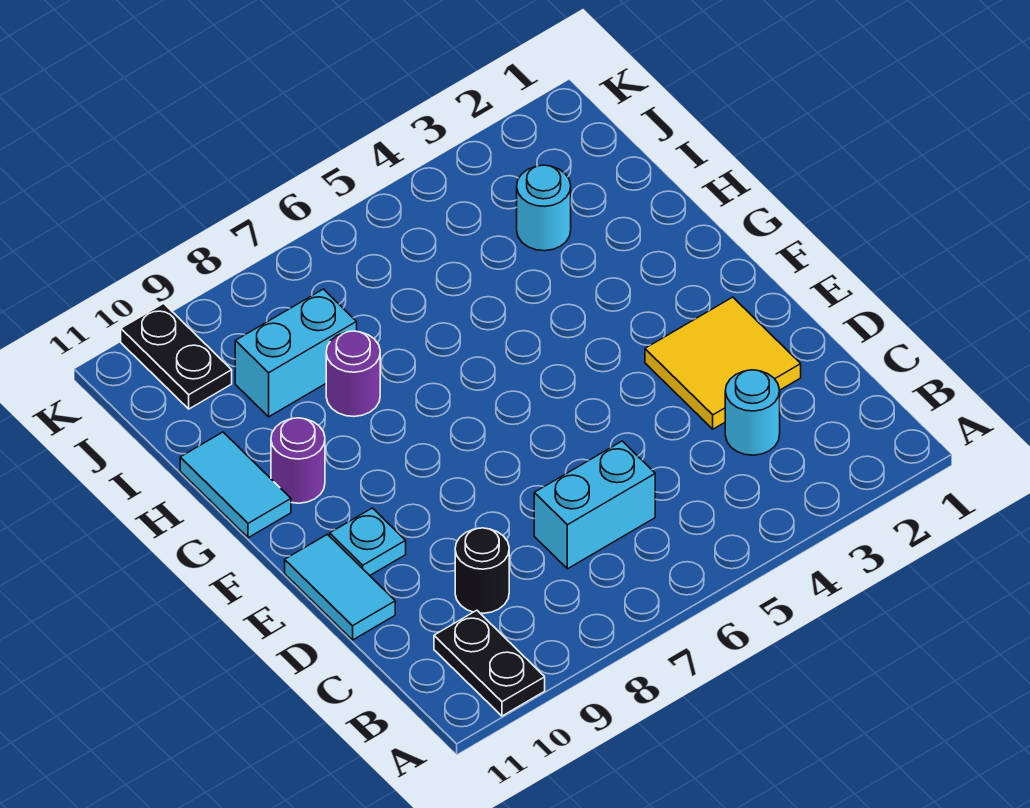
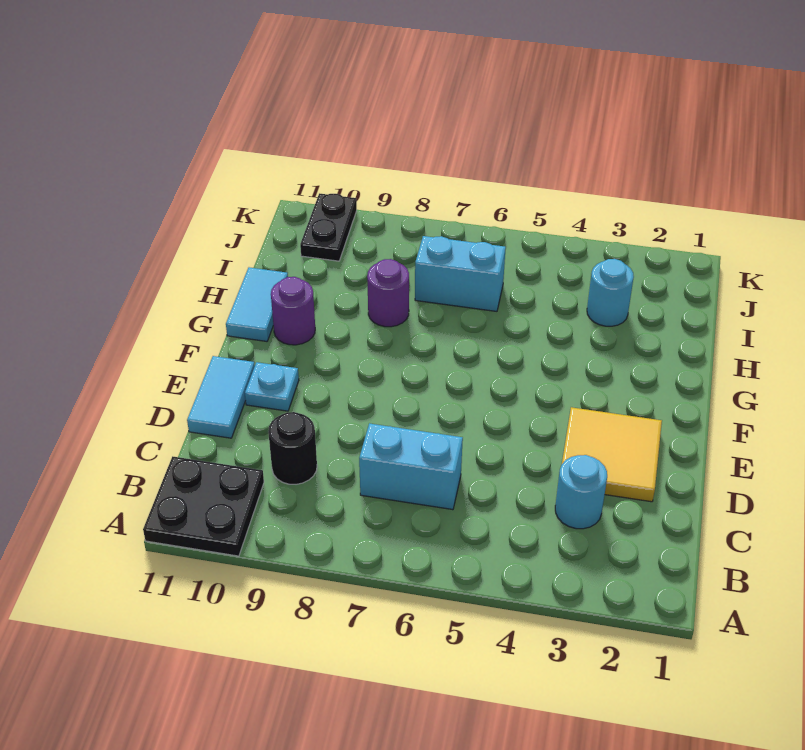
black plate A10:B10 level 1 -> black plate A10:B11 level 1
cyan brick I8:I9 level 1 -> cyan brick I6:I7 level 1

